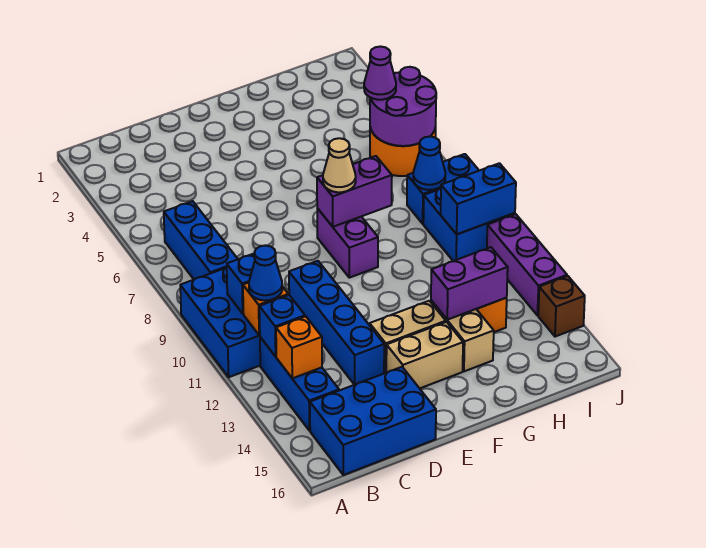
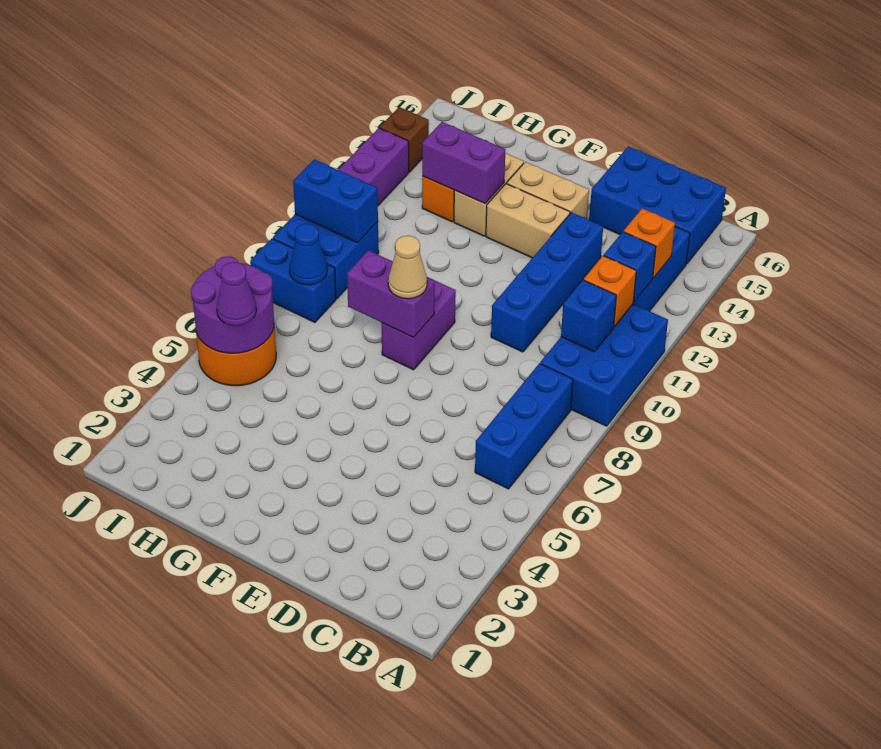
blue cone B11 level 3 -> none

